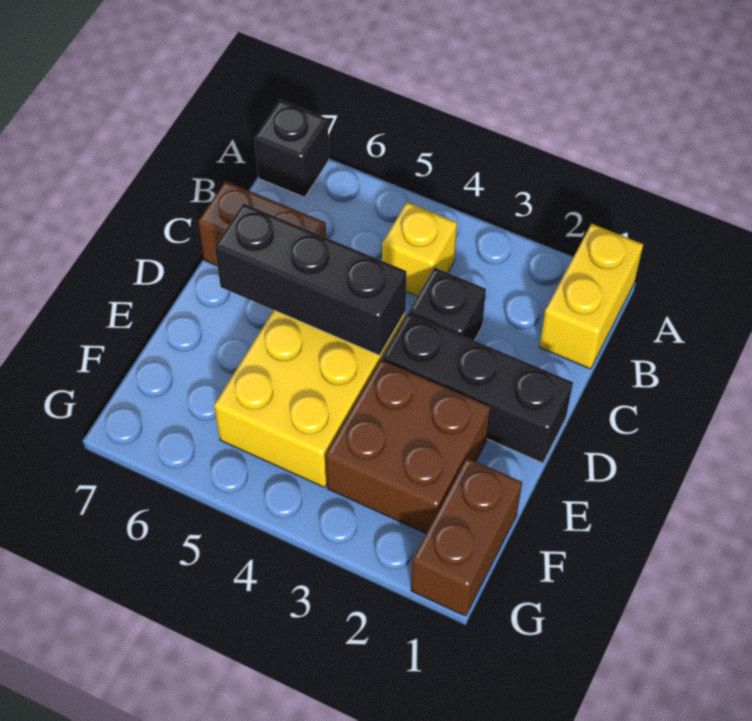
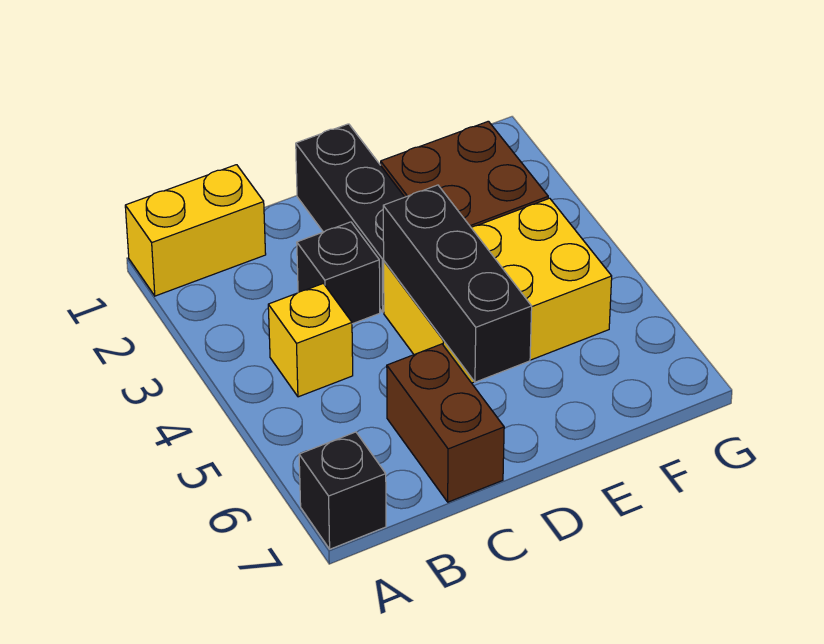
brown brick F1:G1 level 1 -> none

